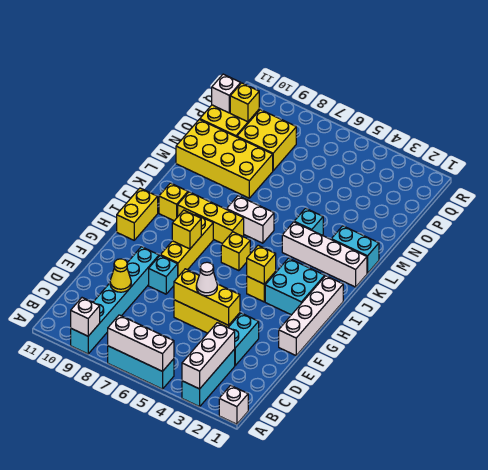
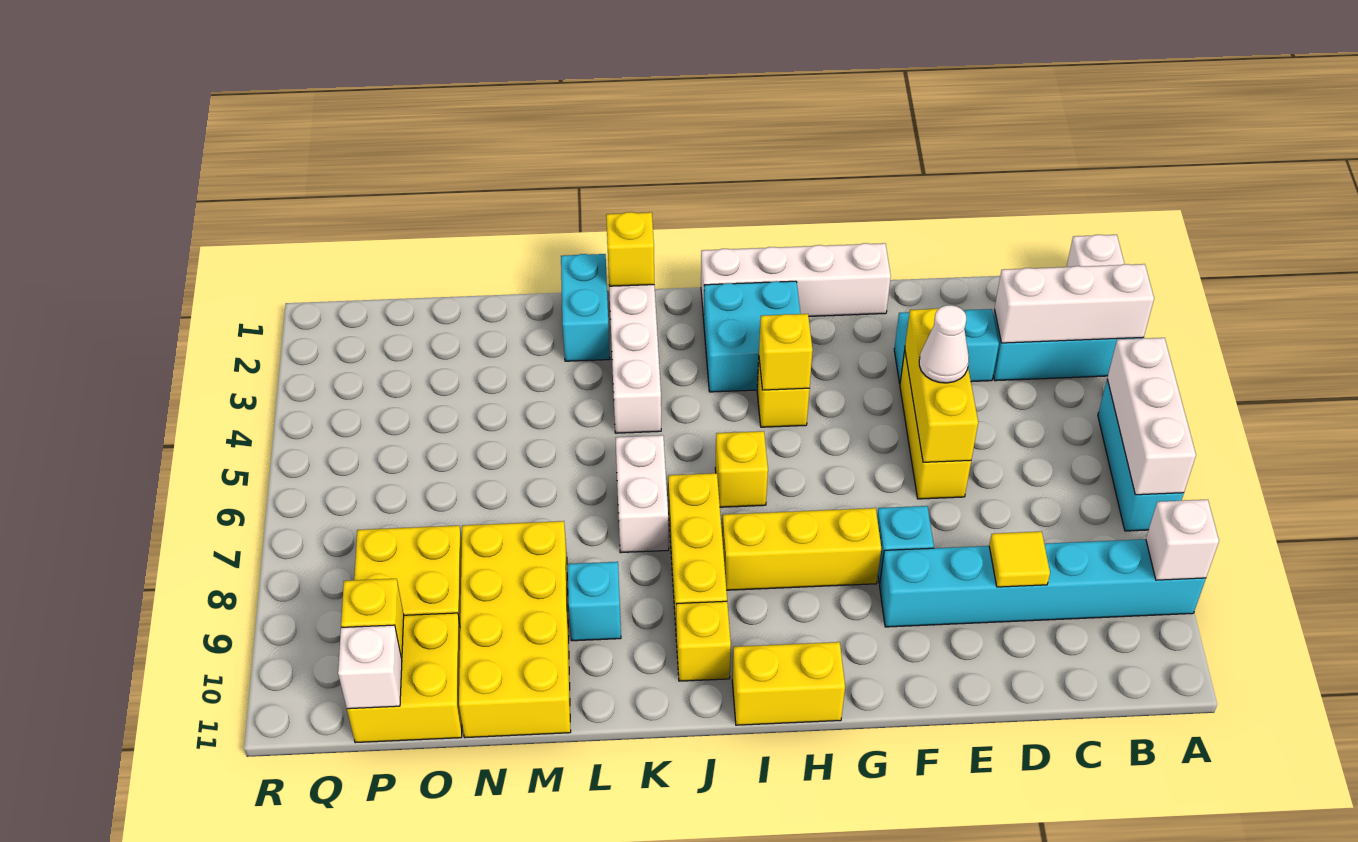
yellow cone D9 level 2 -> yellow tile D9 level 2
yellow brick H8 level 2 -> yellow brick K1 level 2
cyan brick L4 level 1 -> cyan brick L9 level 1

